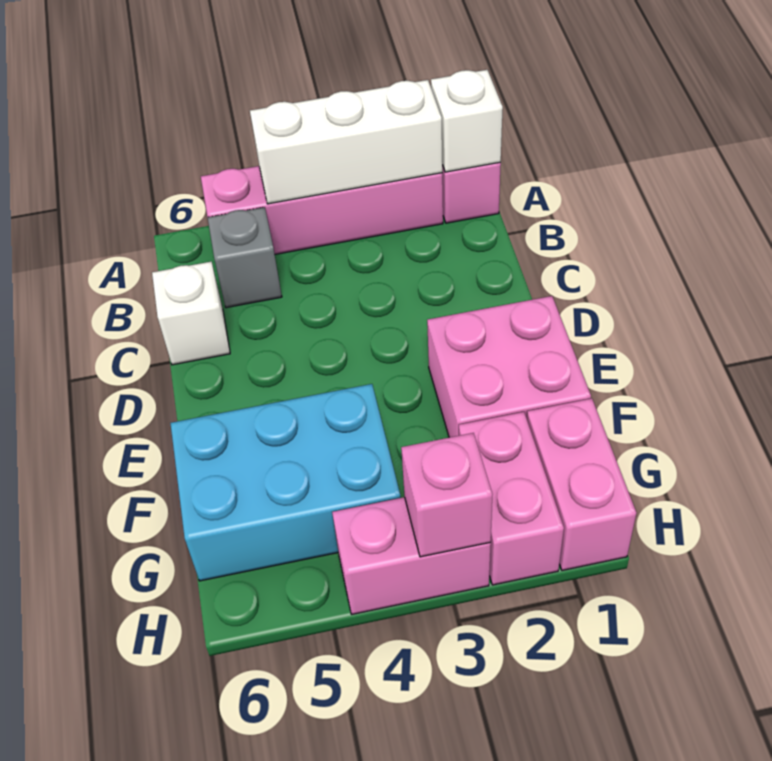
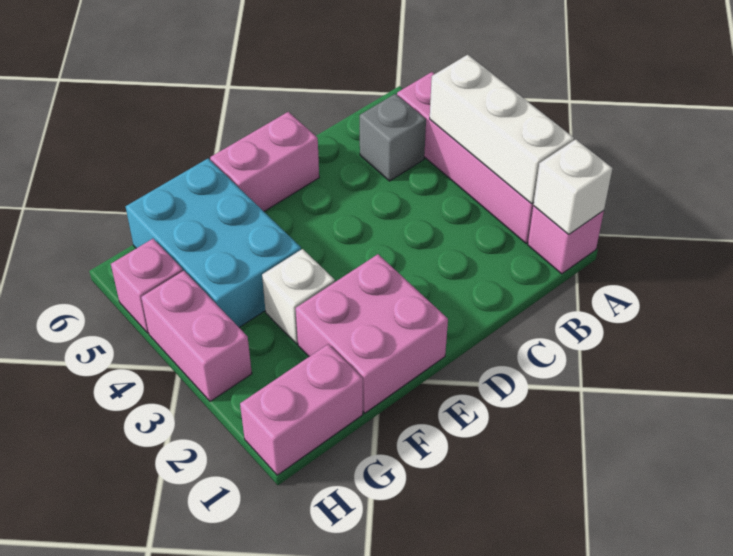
white brick C6 level 1 -> white brick F3 level 1
pink brick G2:H2 level 1 -> pink brick D6:E6 level 1
pink brick H3 level 2 -> pink brick H5 level 1

